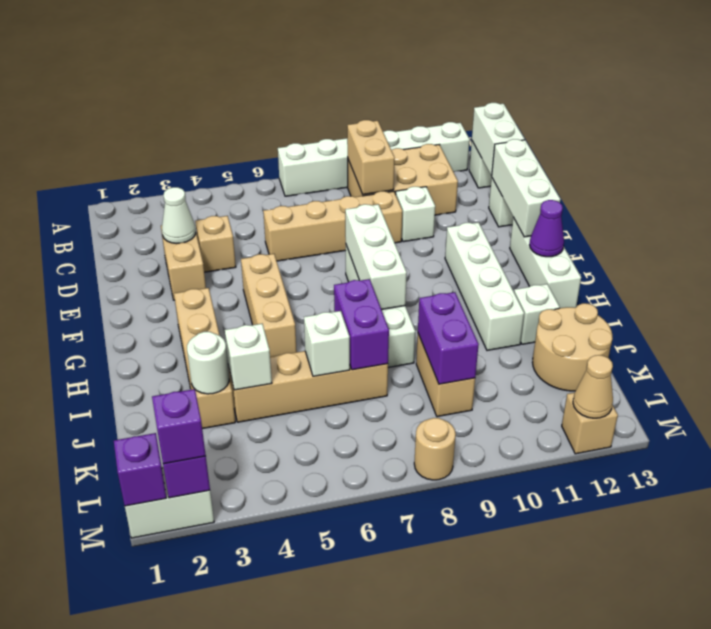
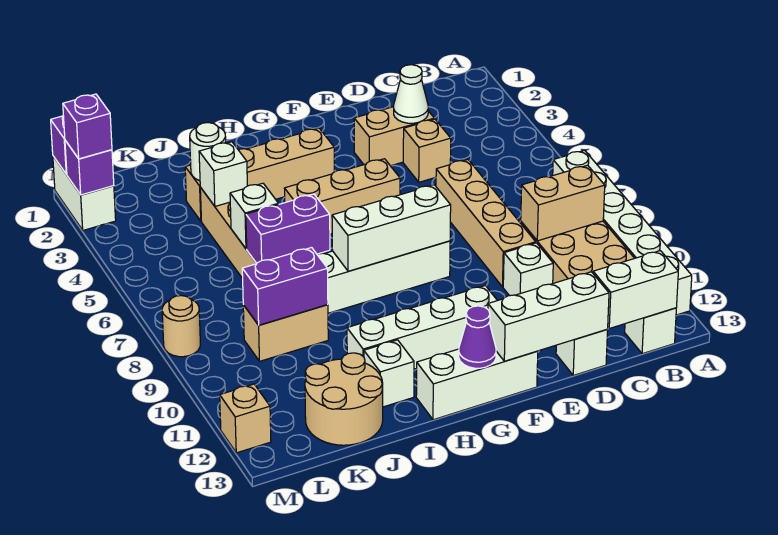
tan cone M12 level 2 -> none

